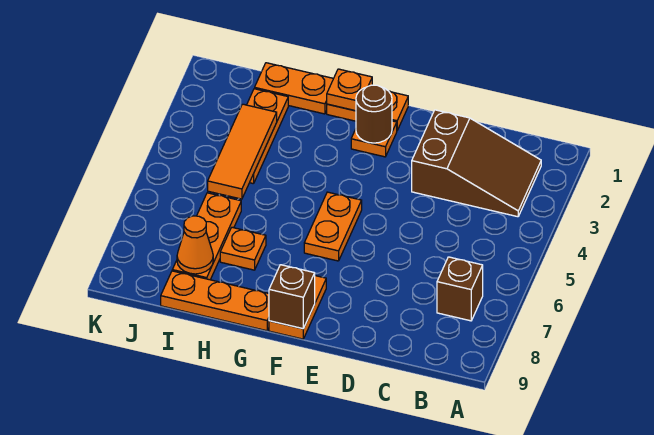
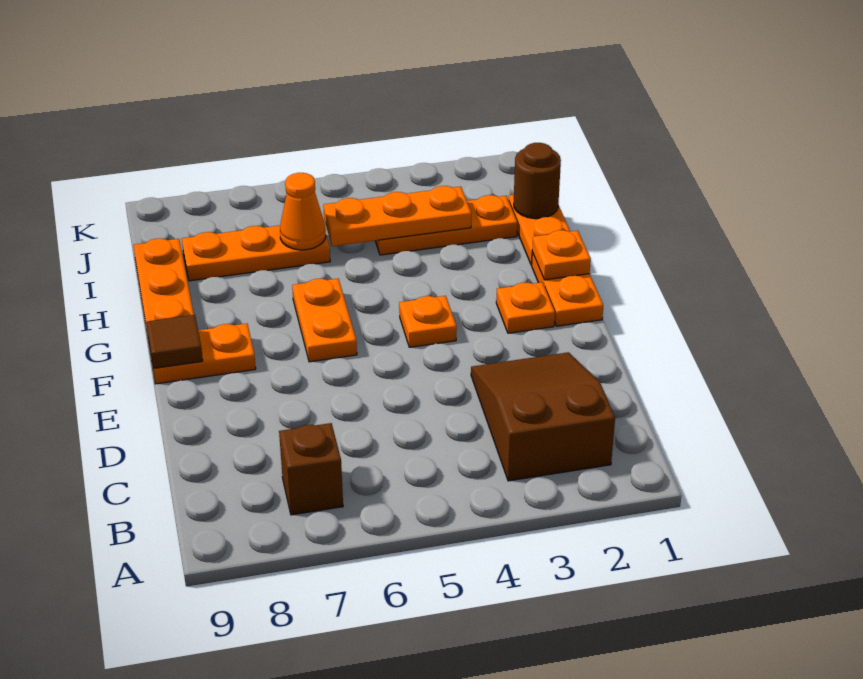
brown slope B2:D3 level 1 top D -> brown slope B2:D3 level 1 top B
brown round brick F2 level 2 -> brown round brick I1 level 2
orange plate F5:F6 level 1 -> orange plate F6:G6 level 1
brown brick F9 level 2 -> brown tile F9 level 2
orange plate H7 level 1 -> orange plate F4 level 1
orange tile I3:I5 level 2 -> orange plate I3:I5 level 2
orange cone I8 level 2 -> orange cone I6 level 2

